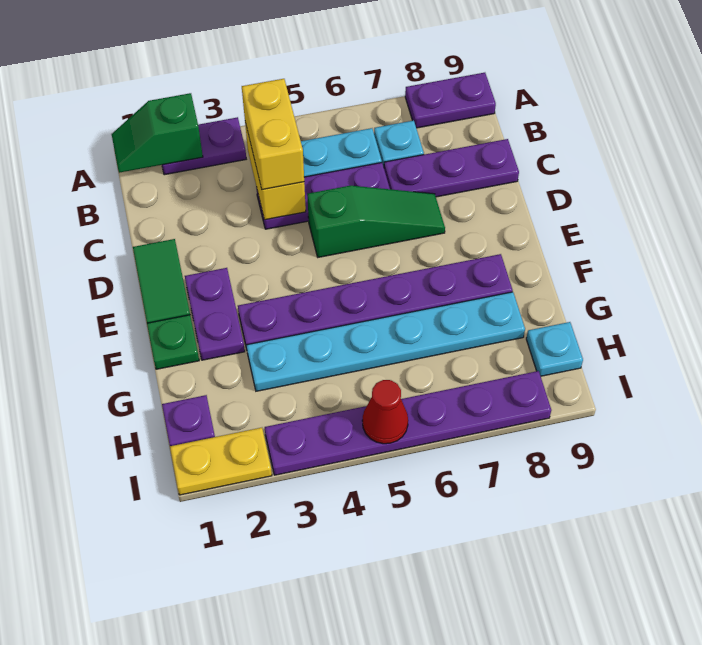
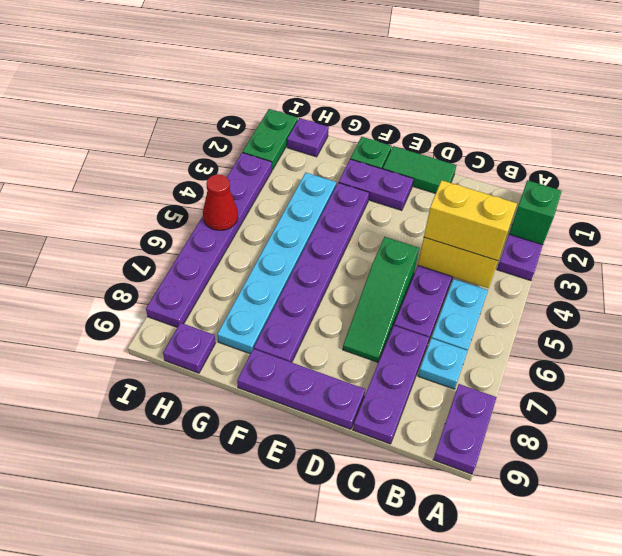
none -> purple plate D9:F9 level 1
cyan plate H9 level 1 -> purple plate H9 level 1
yellow plate I1:I2 level 1 -> green plate I1:I2 level 1

